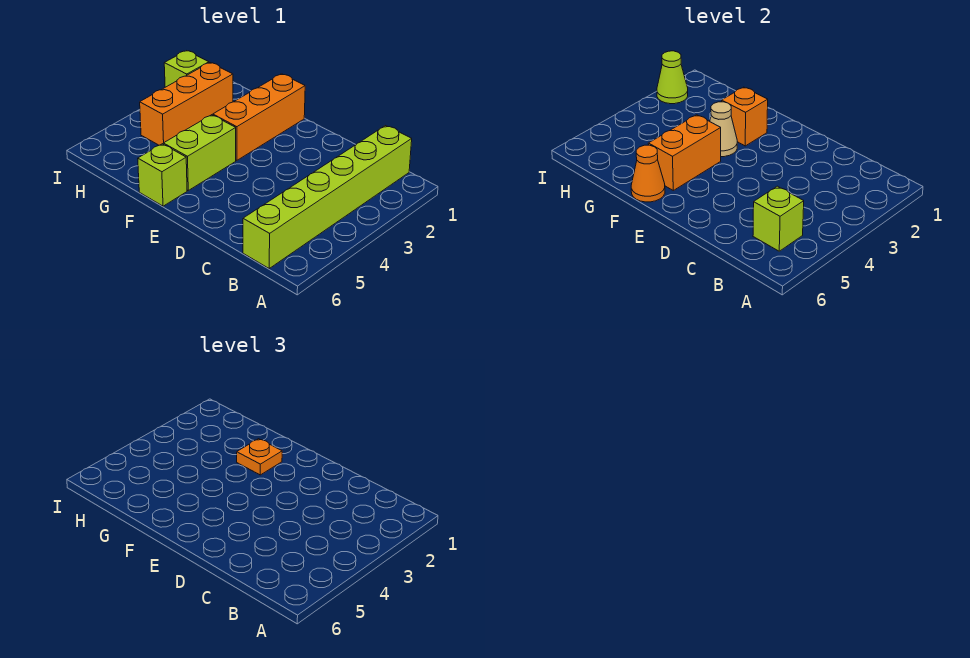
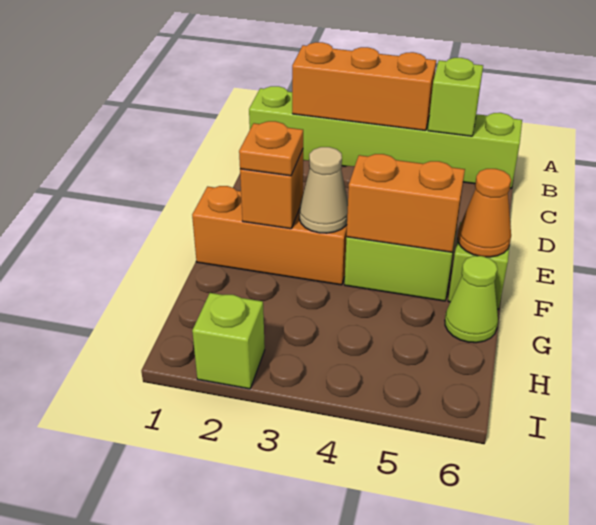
orange brick H2:H4 level 1 -> orange brick B2:B4 level 2
lime cone I2 level 2 -> lime cone G6 level 1

